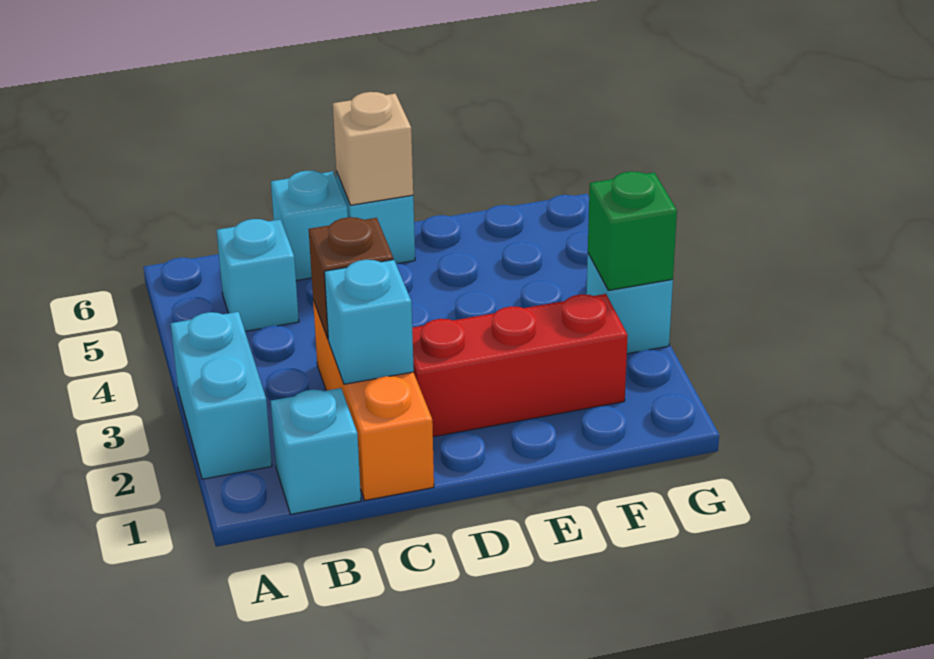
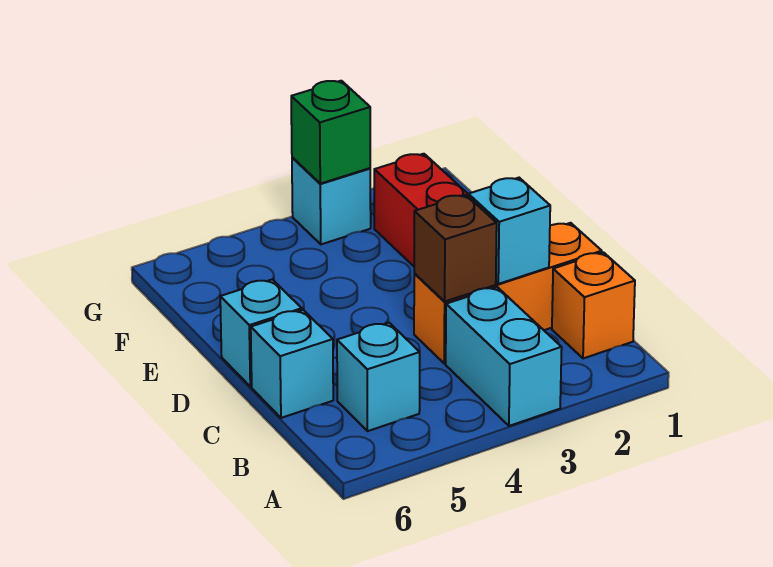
cyan brick A2:A3 level 1 -> cyan brick A3:B3 level 1
cyan brick B1 level 1 -> orange brick B1 level 1
tan brick D6 level 2 -> none

